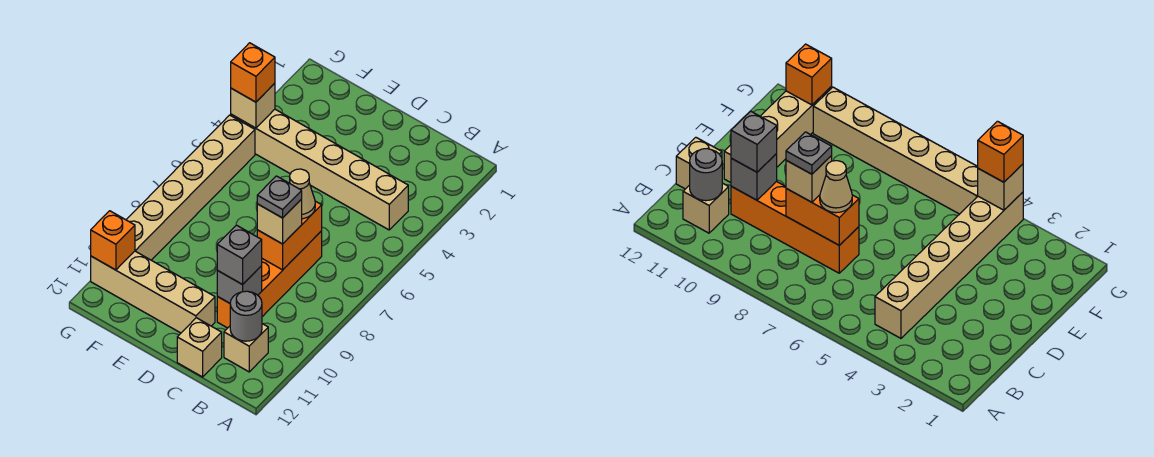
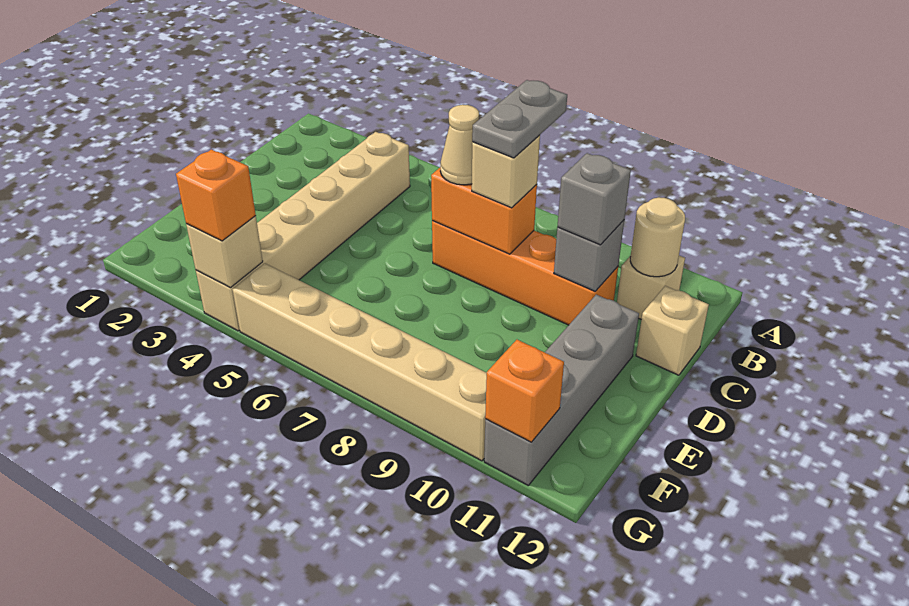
grey round brick B11 level 2 -> tan round brick B11 level 2
grey plate C8 level 4 -> grey plate B8:C8 level 4
tan brick D11:G11 level 1 -> grey brick D11:G11 level 1

